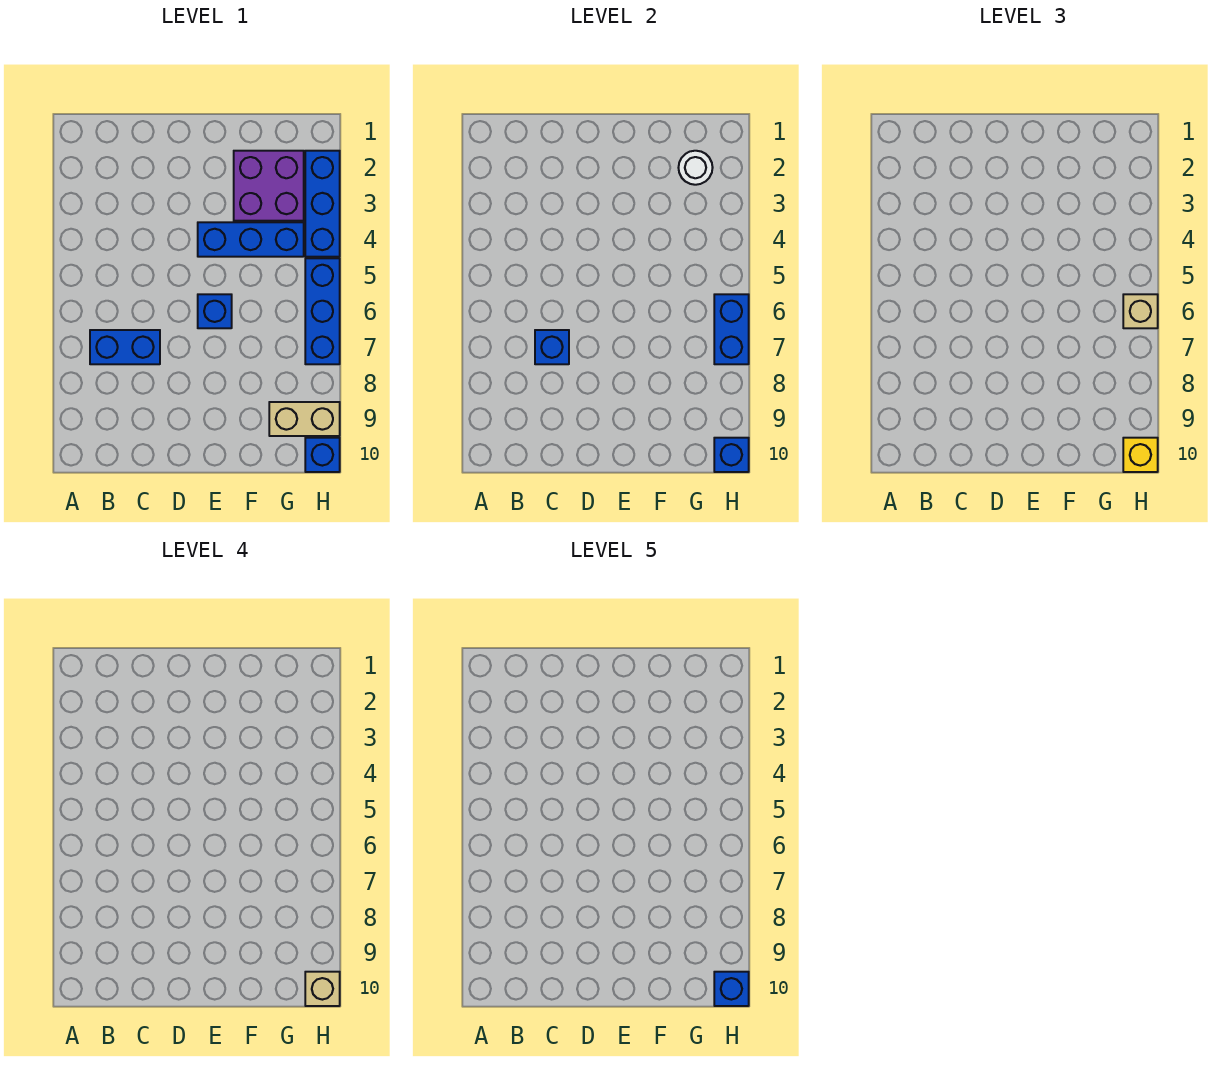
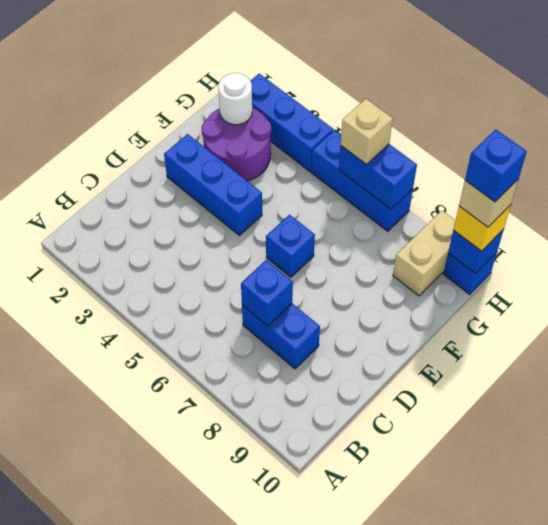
blue brick B7:C7 level 1 -> blue brick C7:C8 level 1
blue brick E4:G4 level 1 -> blue brick E2:E4 level 1
purple brick F2:G3 level 1 -> purple round brick F2:G3 level 1

